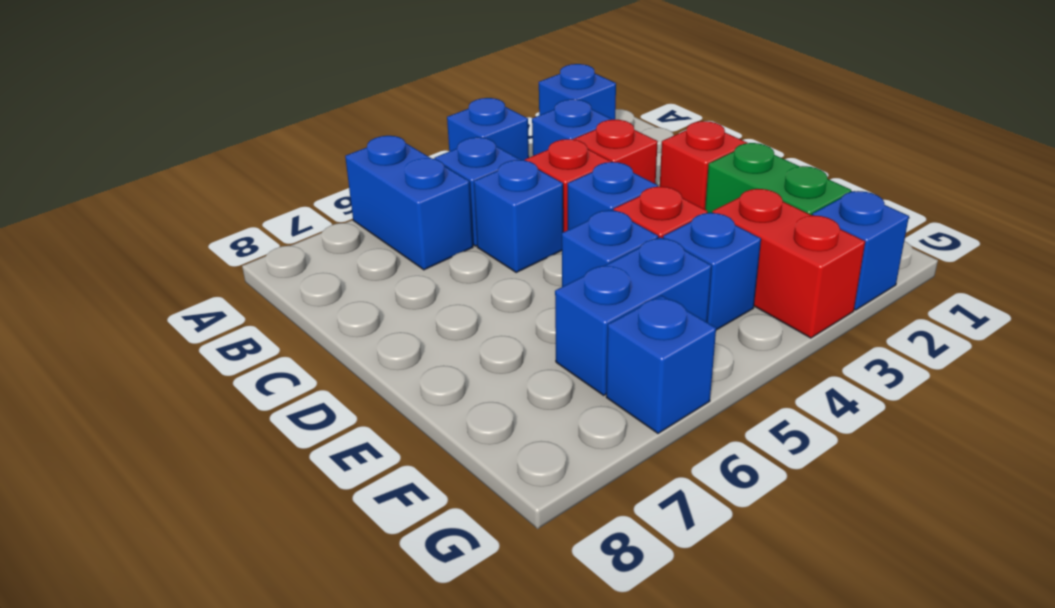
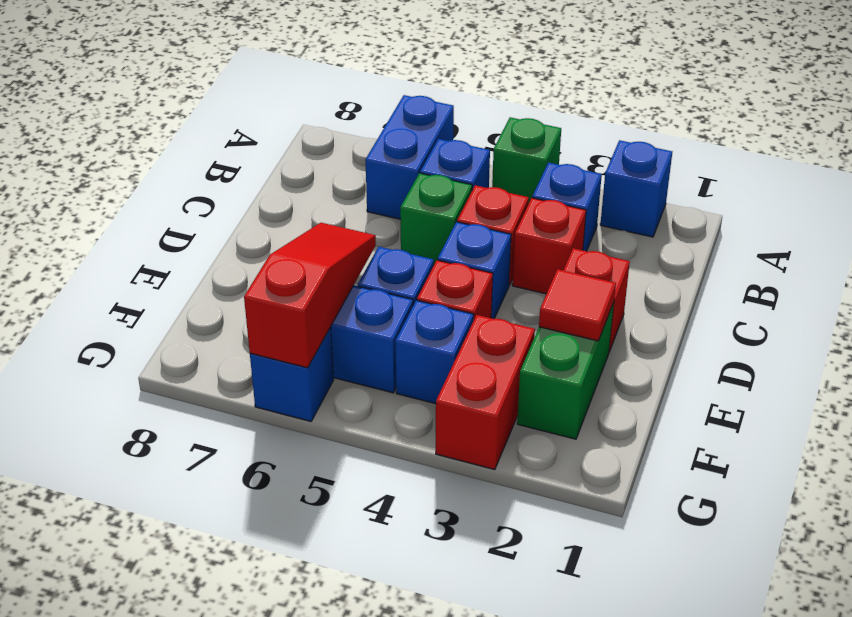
blue brick A4 level 1 -> green brick A4 level 1
blue brick C5 level 1 -> green brick C5 level 1
none -> red tile E2 level 2
none -> red slope E6:G6 level 2 top G
blue brick G2 level 1 -> none

